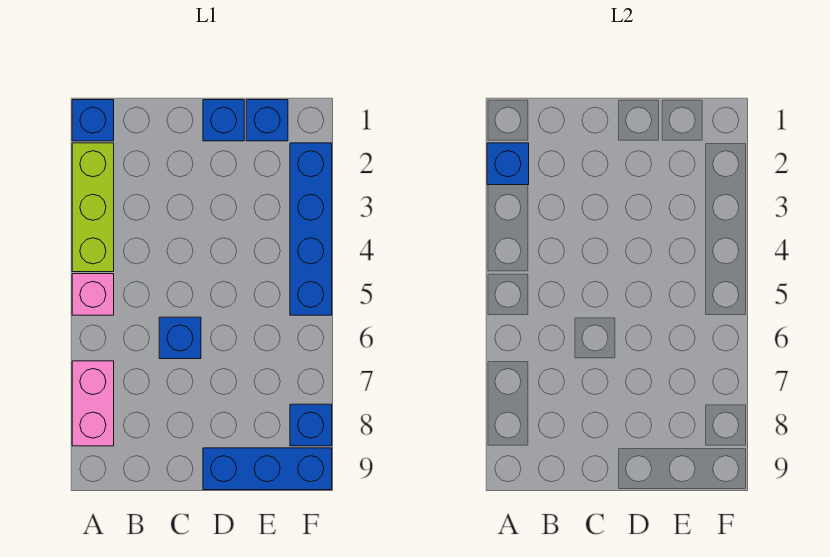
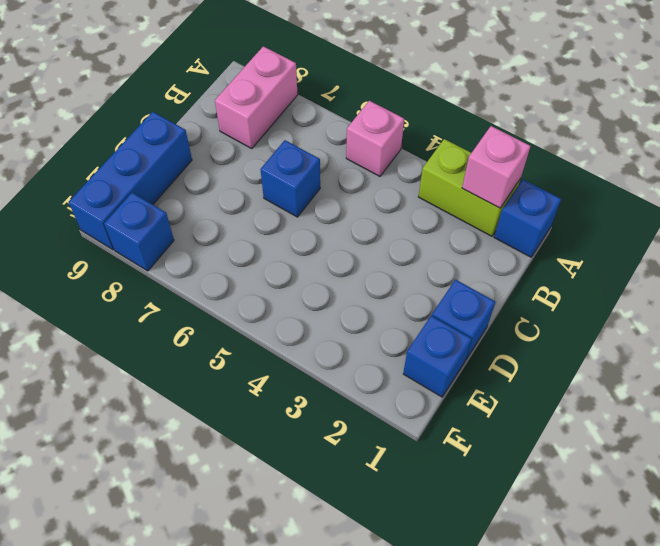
lime brick A2:A4 level 1 -> lime brick A2:A3 level 1
blue brick A2 level 2 -> pink brick A2 level 2
pink brick A7:A8 level 1 -> pink brick A8:B8 level 1
blue brick F2:F5 level 1 -> none

